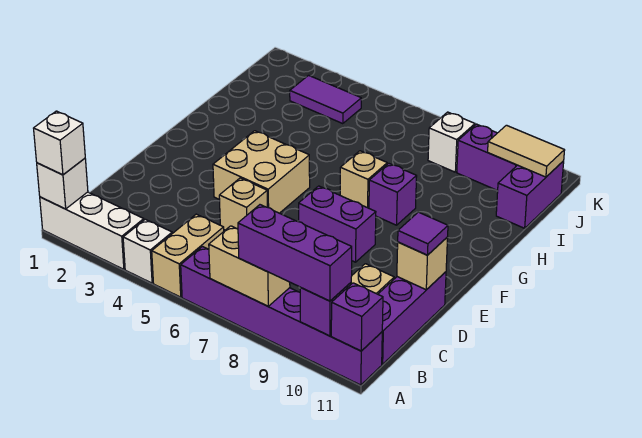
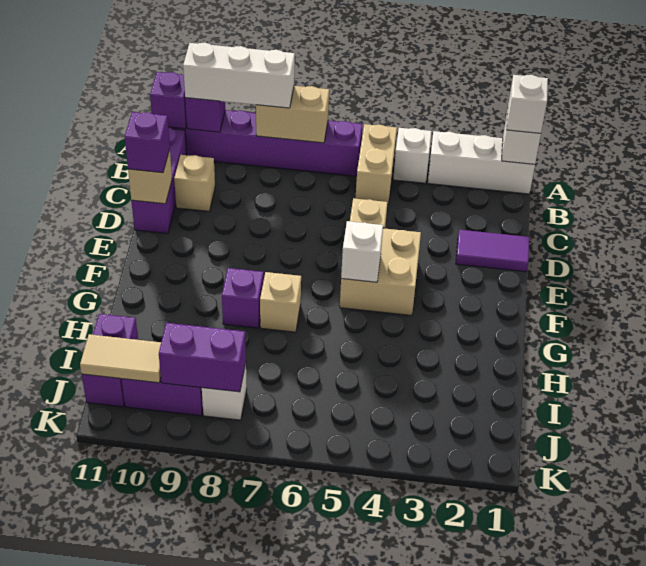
purple brick A8:A10 level 3 -> white brick A8:A10 level 3
purple tile D11 level 3 -> purple brick D11 level 3
purple brick E7:E8 level 1 -> purple brick J8:J9 level 2
none -> white brick F5 level 2
purple tile J3:J4 level 1 -> purple tile D1:D2 level 1

